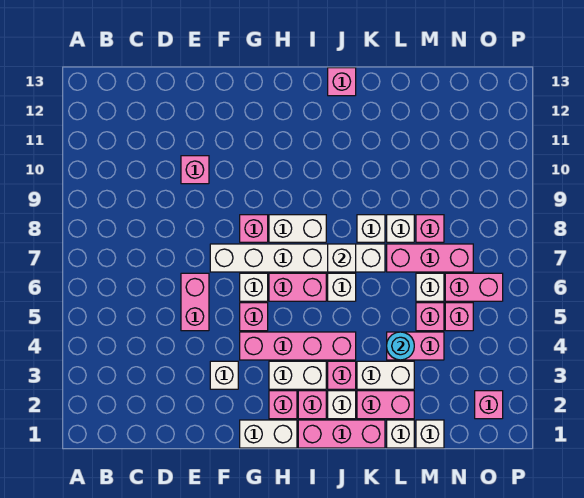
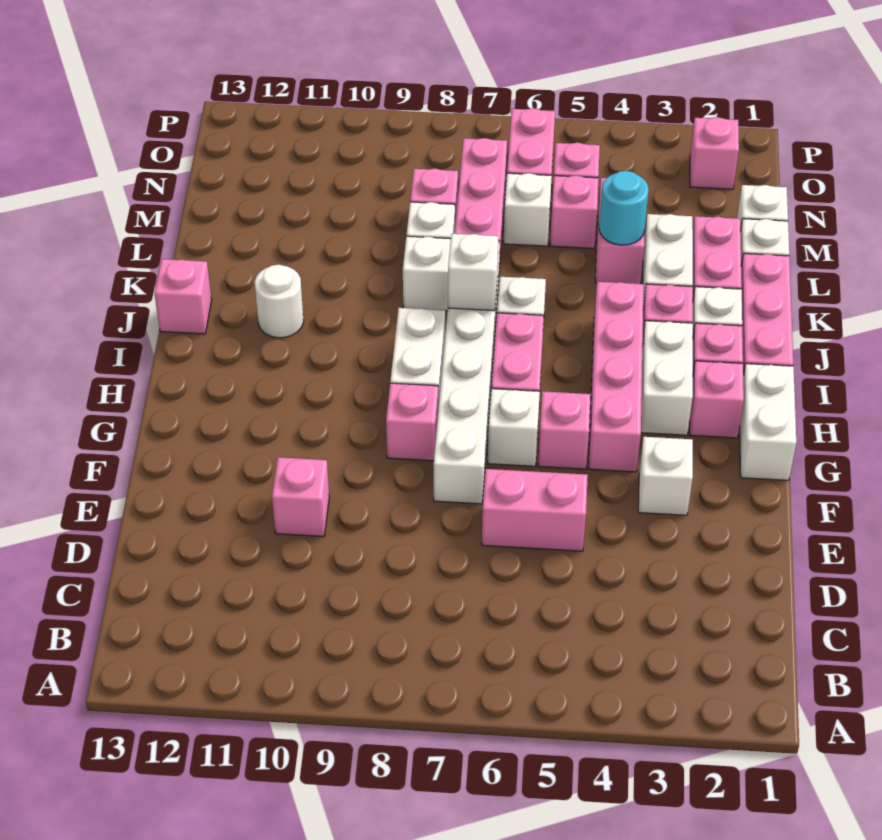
none -> white round brick J11 level 1

